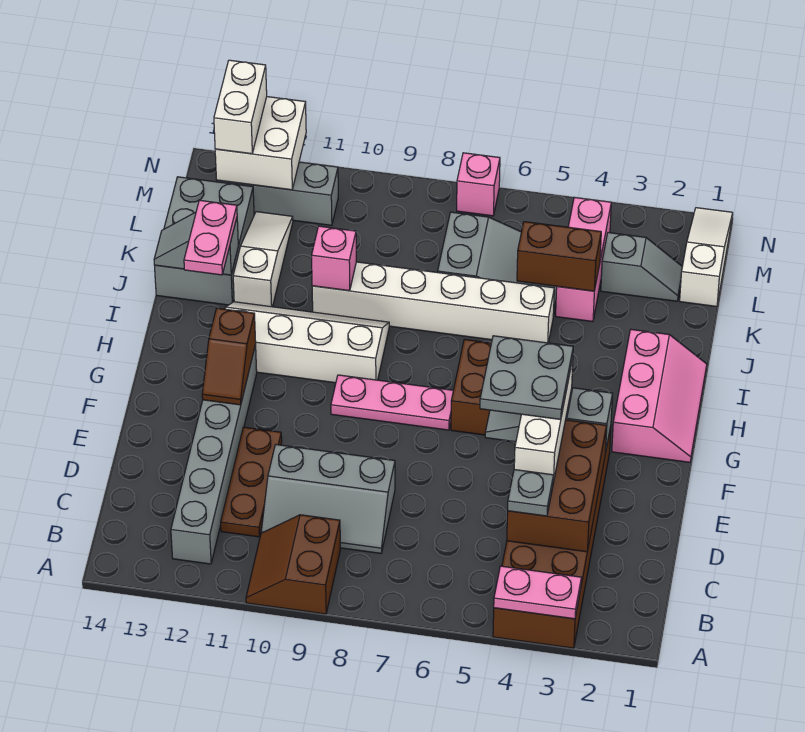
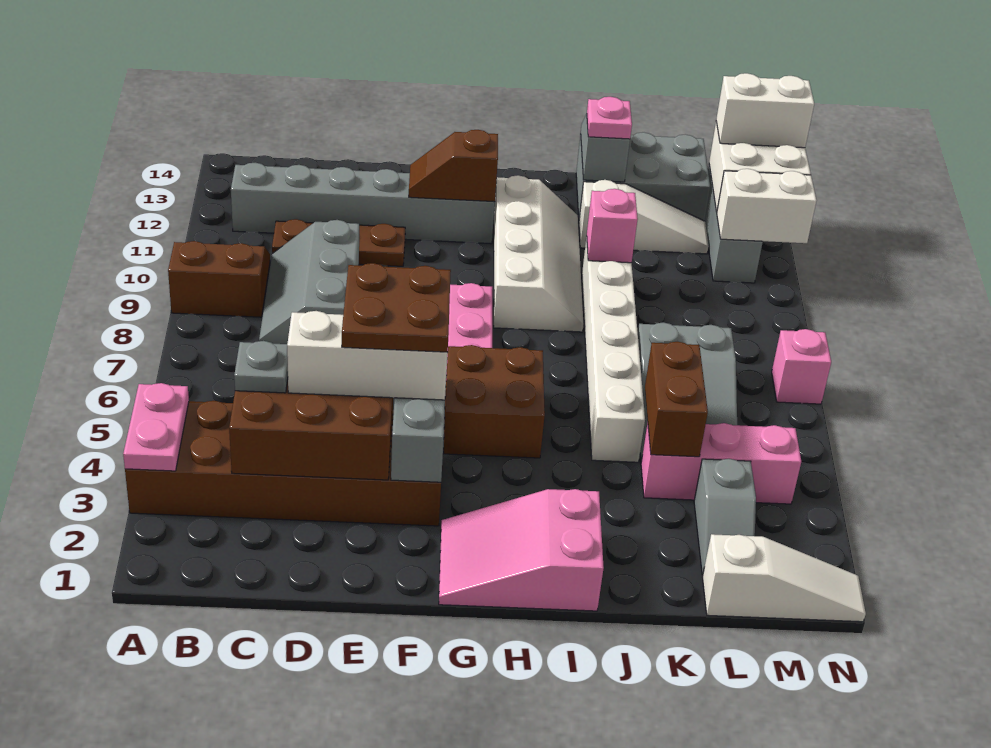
grey plate E4:F5 level 4 -> brown plate E4:F5 level 4
pink slope G1:I2 level 1 top 2 -> pink slope G1:I2 level 1 top I
pink plate I13:J13 level 3 -> pink plate J13 level 3
none -> white brick M11:N11 level 2

